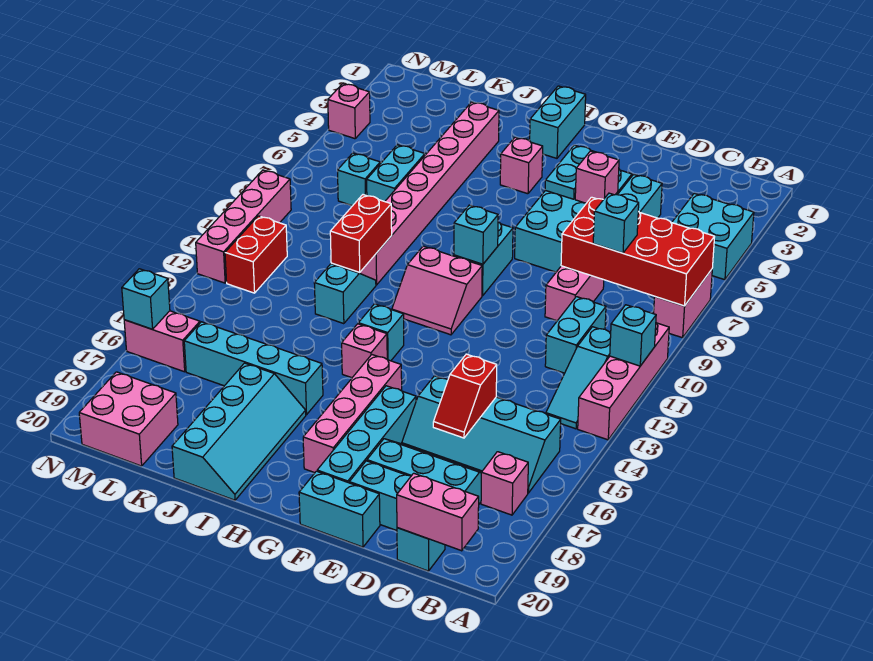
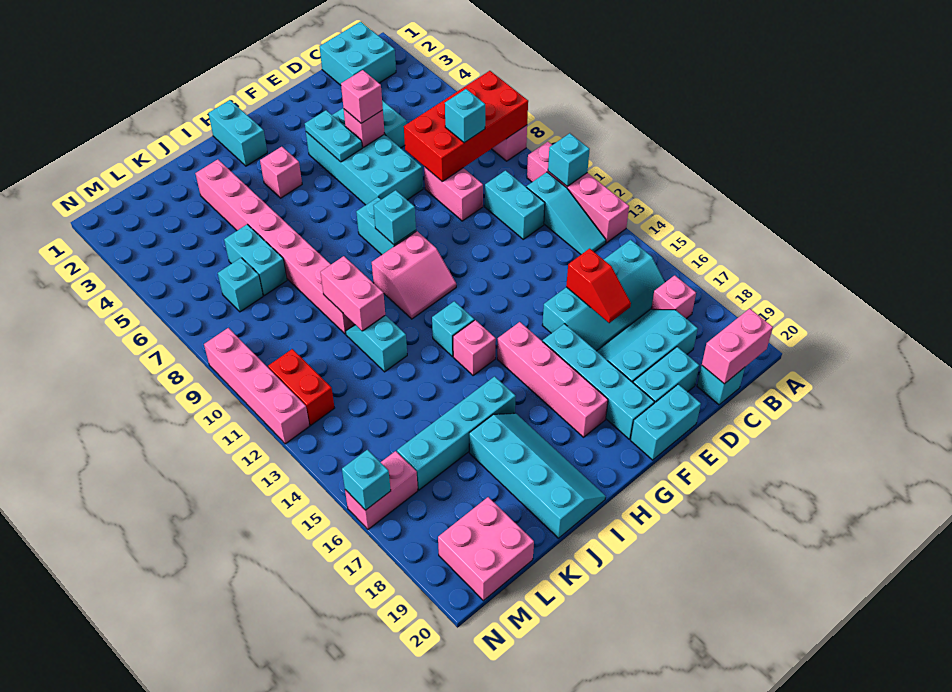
cyan brick A4:B5 level 1 -> cyan brick B1:C2 level 1
red brick J10:J11 level 2 -> pink brick J10:J11 level 2
pink brick N4 level 1 -> pink brick E5 level 3

